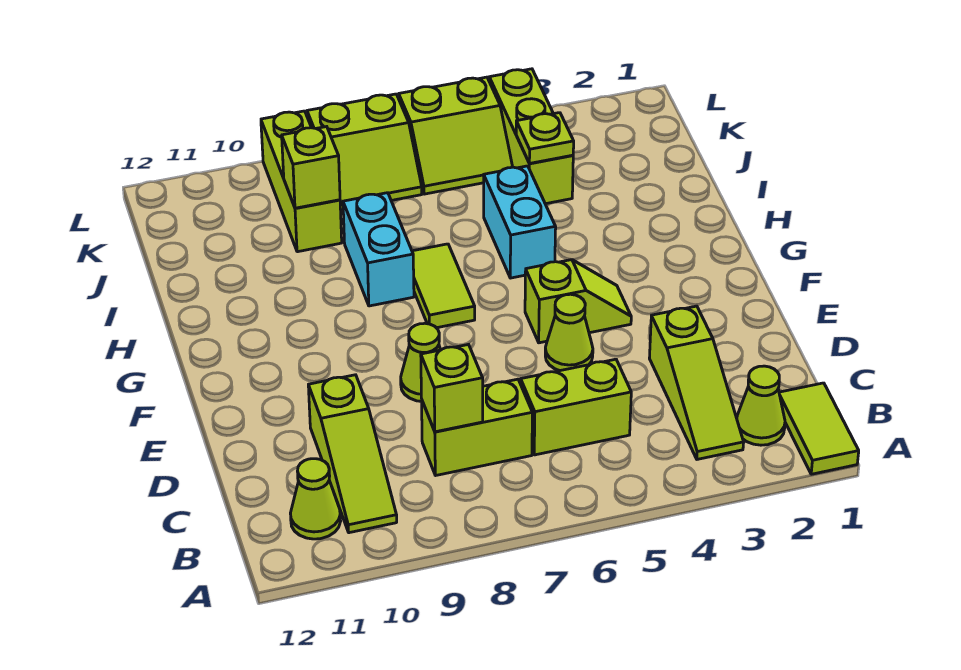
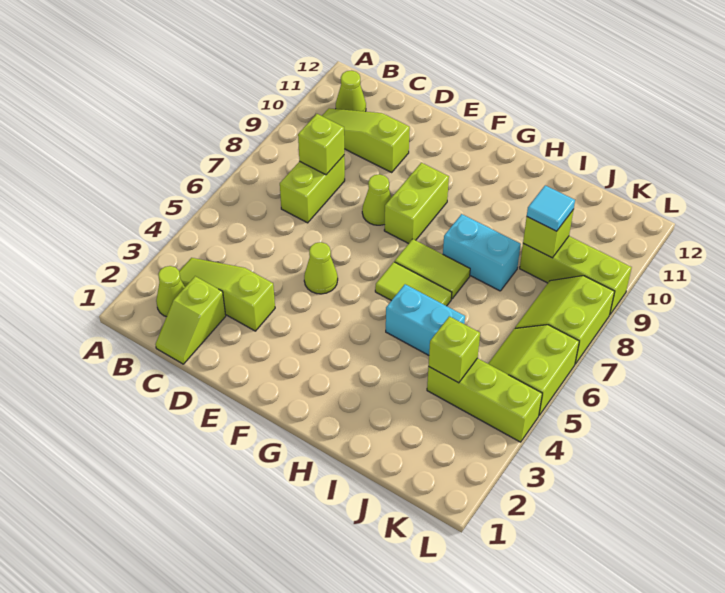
lime tile A1:B1 level 1 -> lime tile G6:H6 level 1
lime brick C5:C6 level 1 -> lime brick F8:F9 level 1
lime slope F4:F5 level 1 top 5 -> lime slope C1:C2 level 1 top 2
lime plate J4 level 2 -> lime brick J4 level 2
none -> cyan tile J9 level 3

